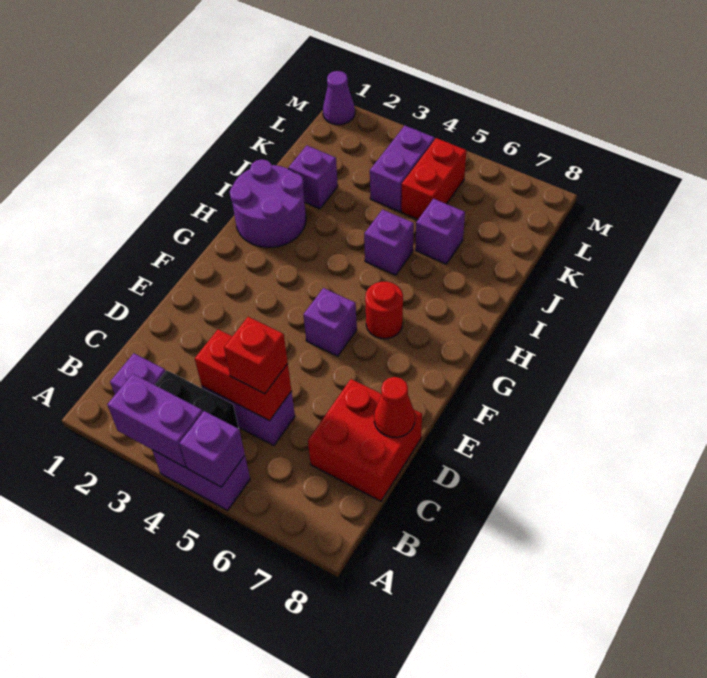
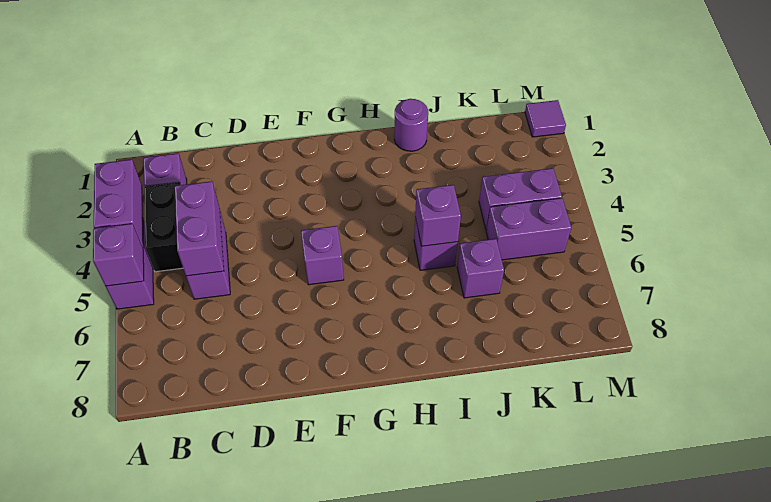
red brick C4:C5 level 2 -> purple brick C4:C5 level 2
red brick C5 level 3 -> none
red brick C7:D8 level 1 -> none
red cone D8 level 2 -> none
red round brick G6 level 1 -> none
purple round brick H1:I2 level 1 -> purple round brick I1 level 1
purple brick J2 level 1 -> purple brick I5 level 2
red brick K5:L5 level 1 -> purple brick K5:L5 level 1
purple cone M1 level 1 -> purple tile M1 level 1

